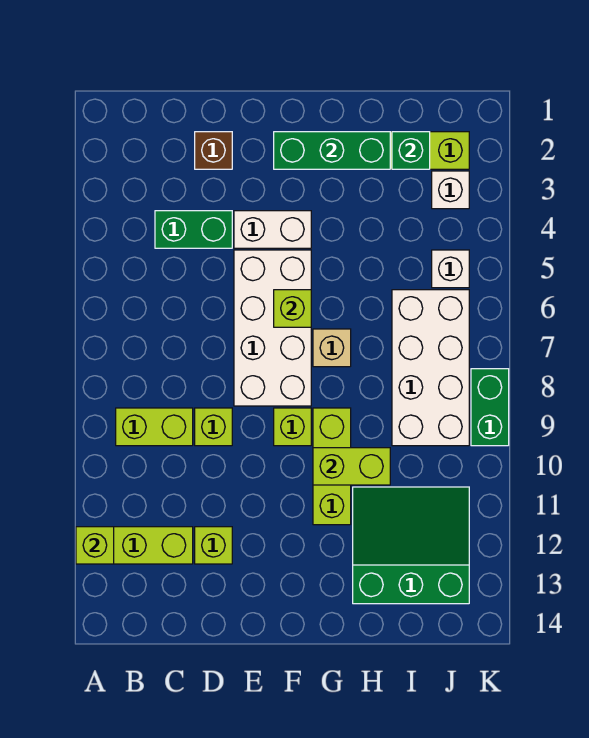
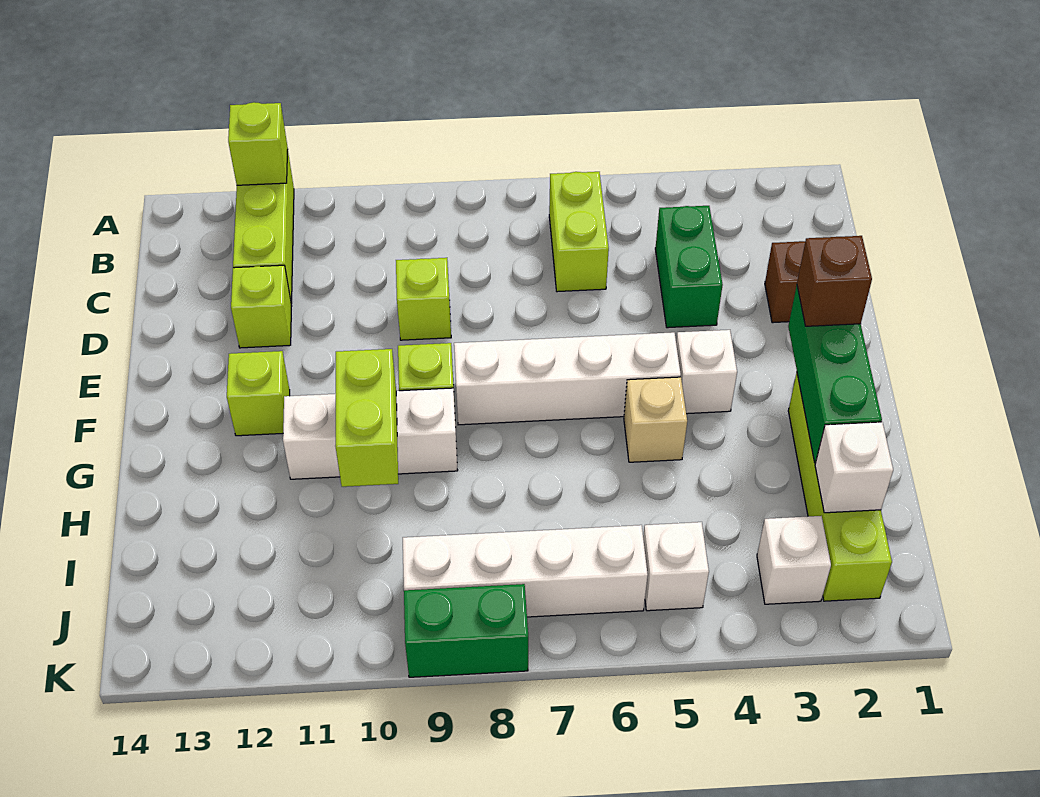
lime brick B9:C9 level 1 -> lime brick B6:C6 level 1
white brick E4:F4 level 1 -> white brick F4 level 1
white brick E5:F8 level 1 -> white brick F5:F8 level 1
none -> brown brick F2 level 3
lime brick F6 level 2 -> lime brick F12 level 1
tan brick G7 level 1 -> tan brick G5 level 1
lime brick G9:G11 level 1 -> white brick G9:G11 level 1
green slope H11:J13 level 1 top 13 -> none
green brick I2 level 2 -> white brick I2 level 2
white brick I6:J9 level 1 -> white brick J6:J9 level 1

